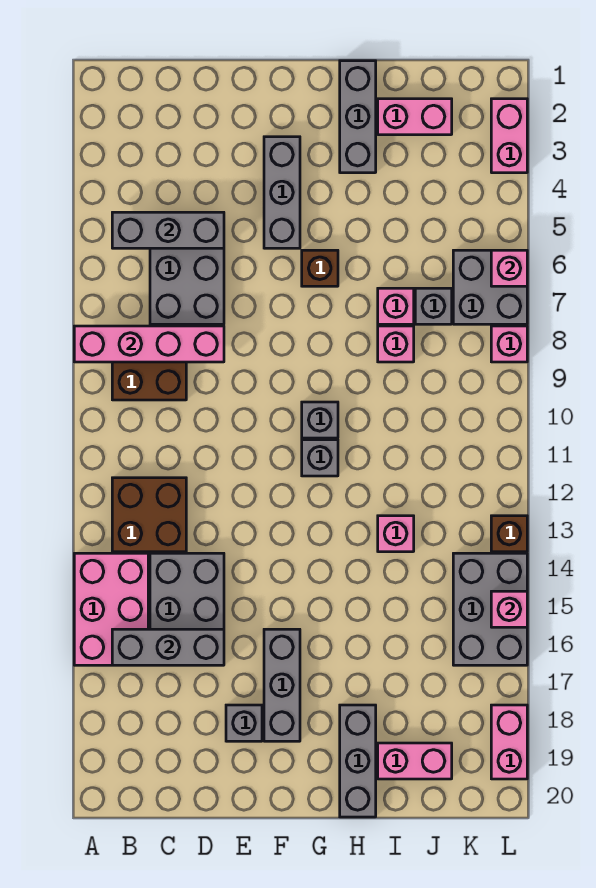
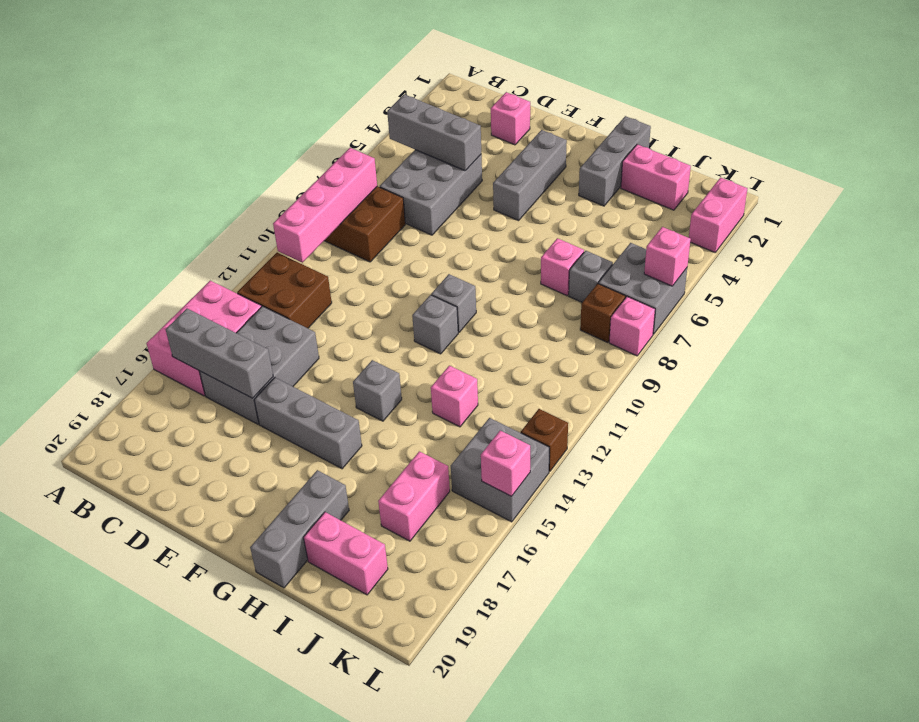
pink brick A8:D8 level 2 -> pink brick B8:B11 level 2
grey brick E18 level 1 -> grey brick G14 level 1
grey brick F16:F18 level 1 -> grey brick E16:G16 level 1
brown brick G6 level 1 -> brown brick K8 level 1
pink brick I8 level 1 -> pink brick D2 level 1
grey brick K14:L16 level 1 -> grey brick K14:L15 level 1
pink brick L18:L19 level 1 -> pink brick J16:J17 level 1

